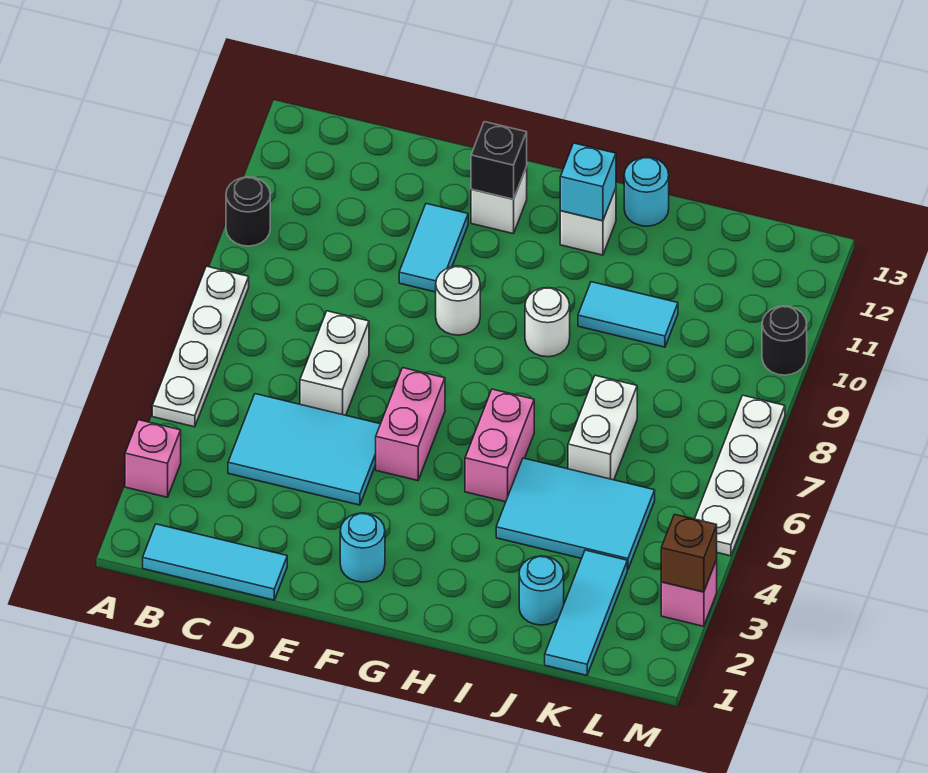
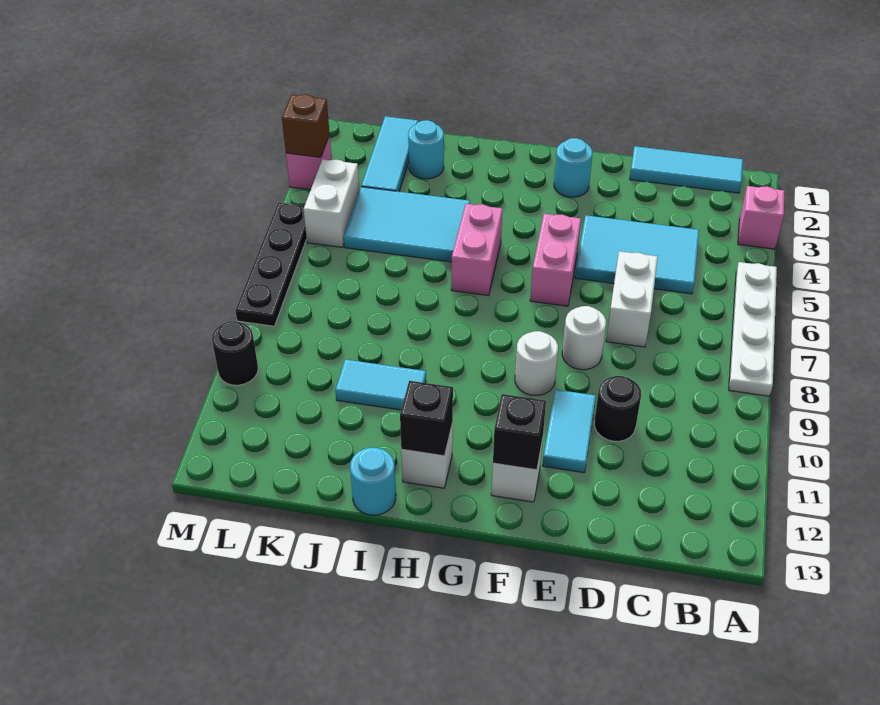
black round brick A10 level 1 -> black round brick D10 level 1
white round brick H9 level 1 -> white round brick E8 level 1
cyan brick H12 level 2 -> black brick H12 level 2
white brick J6:J7 level 1 -> white brick L4:L5 level 1
white plate M5:M8 level 1 -> black plate M5:M8 level 1

